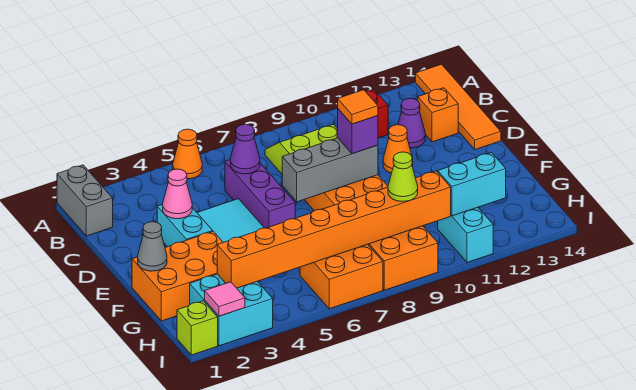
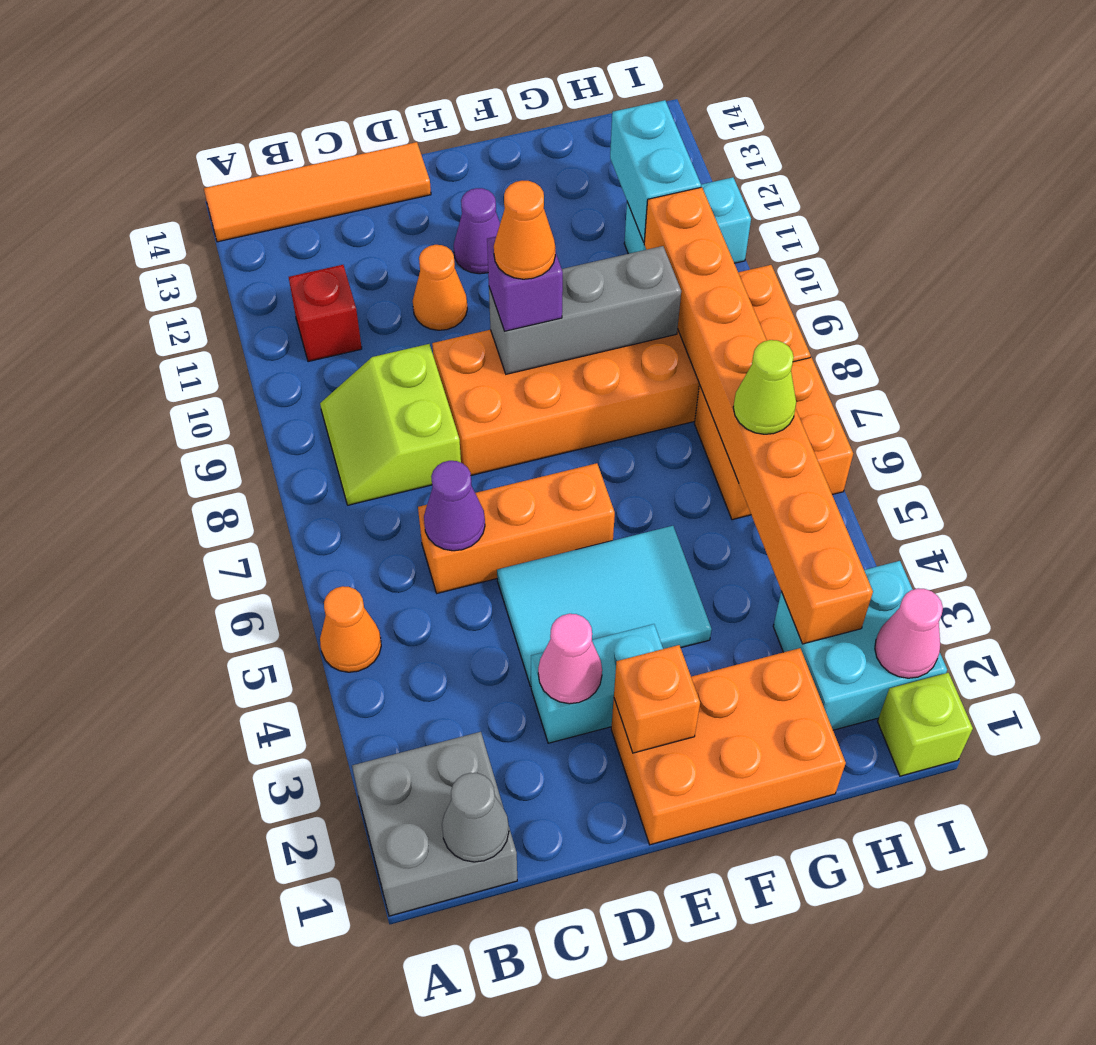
grey brick A1:B1 level 1 -> grey brick A1:B2 level 1
purple brick C6:E6 level 1 -> orange brick C6:E6 level 1
purple cone C12 level 1 -> purple cone E12 level 1
orange brick C13 level 1 -> orange brick E2 level 2
grey brick E7:E9 level 2 -> grey brick E9:G9 level 2
orange tile E9 level 4 -> orange cone E9 level 4
orange brick F1:G3 level 1 -> orange brick E1:G2 level 1
grey cone F1 level 2 -> grey cone B1 level 2
lime cone H9 level 3 -> lime cone H6 level 3
pink tile I2 level 2 -> pink cone I2 level 2

